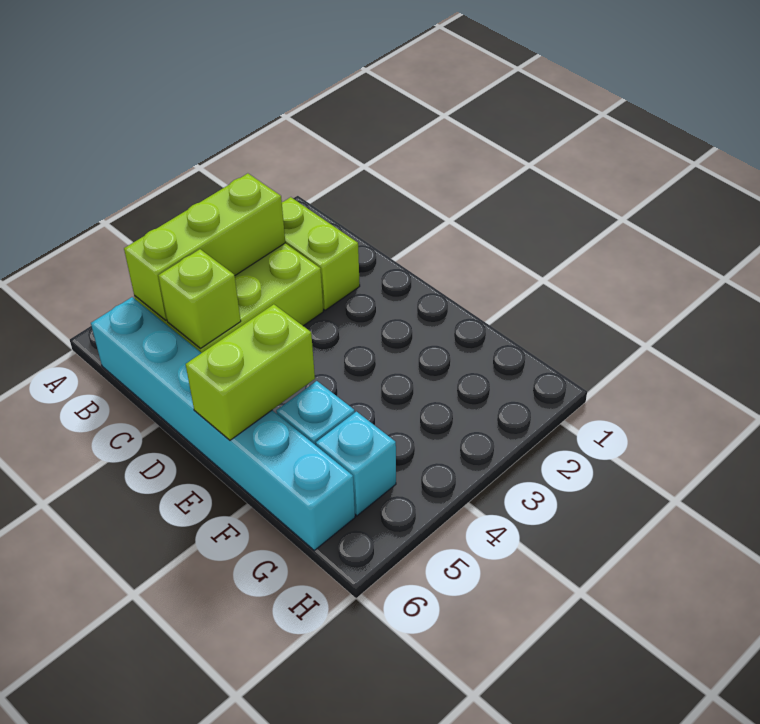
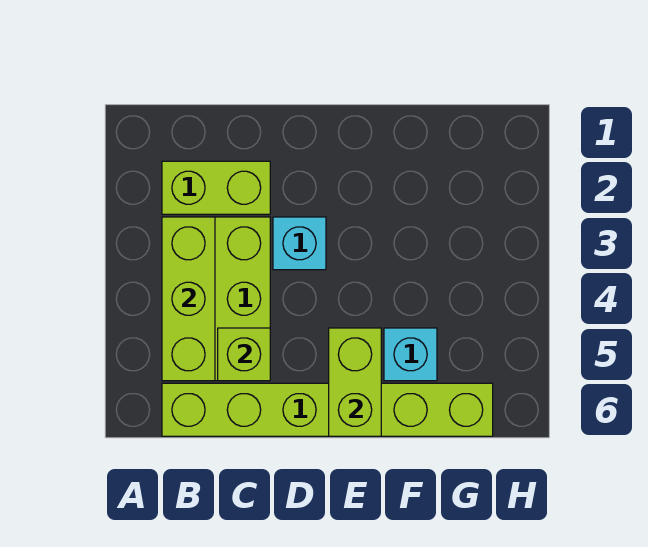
cyan brick B6:G6 level 1 -> lime brick B6:G6 level 1
cyan brick G5 level 1 -> cyan brick D3 level 1

